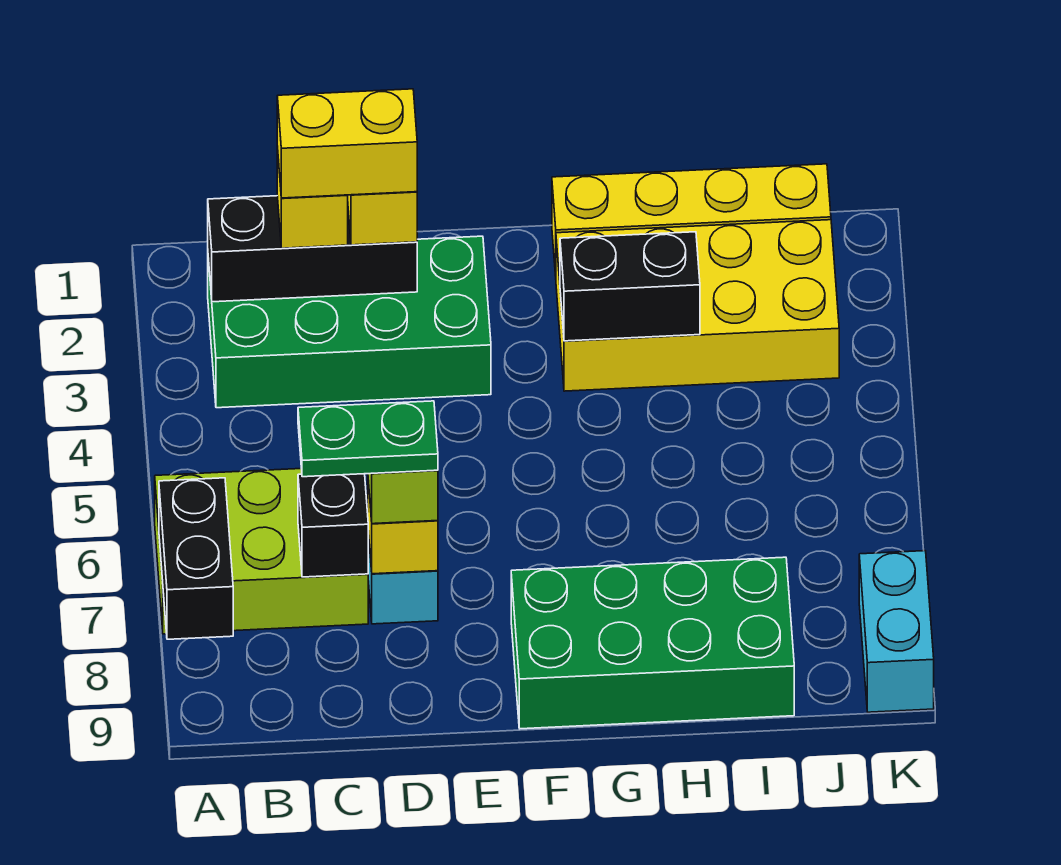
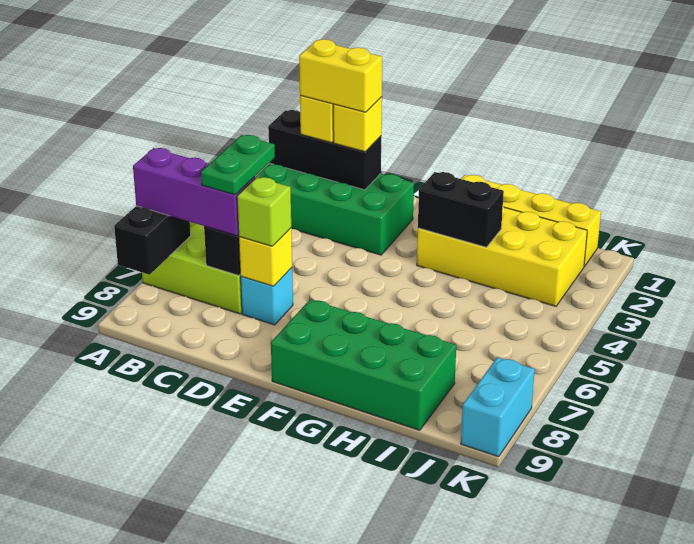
none -> purple brick A7:C7 level 3
green plate C7:D7 level 4 -> green plate C6:C7 level 4

